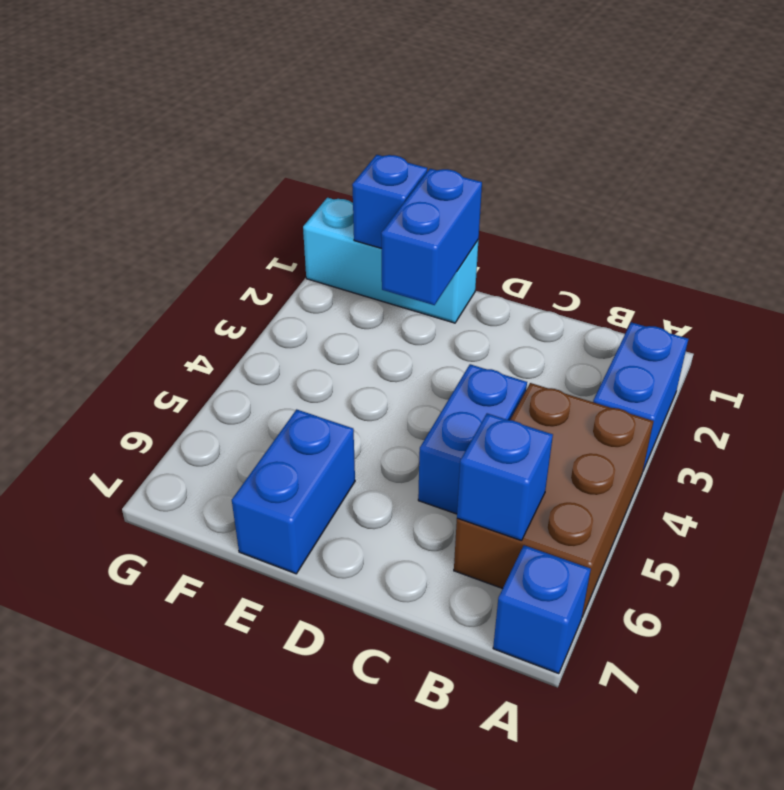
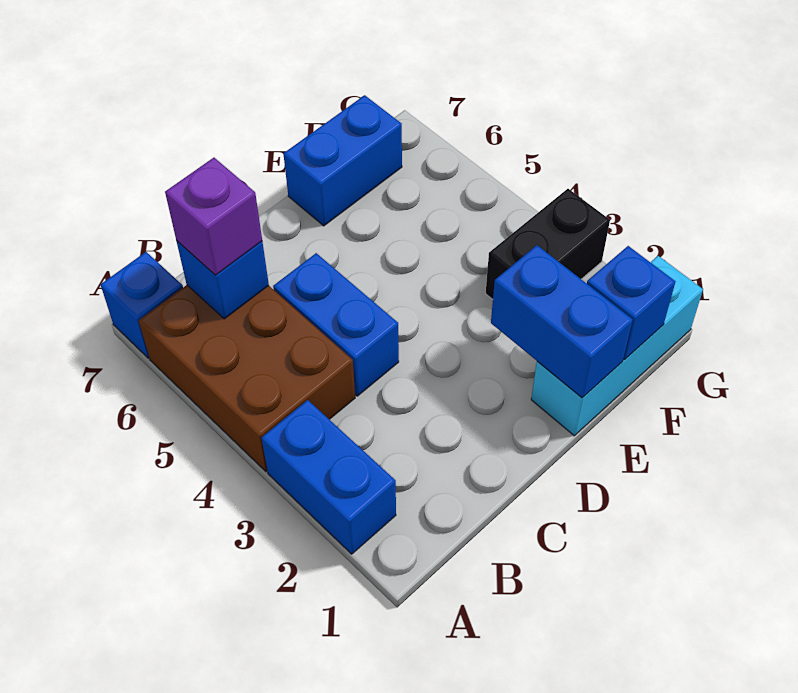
none -> purple brick B6 level 3
blue brick E6:E7 level 1 -> blue brick E7:F7 level 1
none -> black brick F3:G3 level 1

